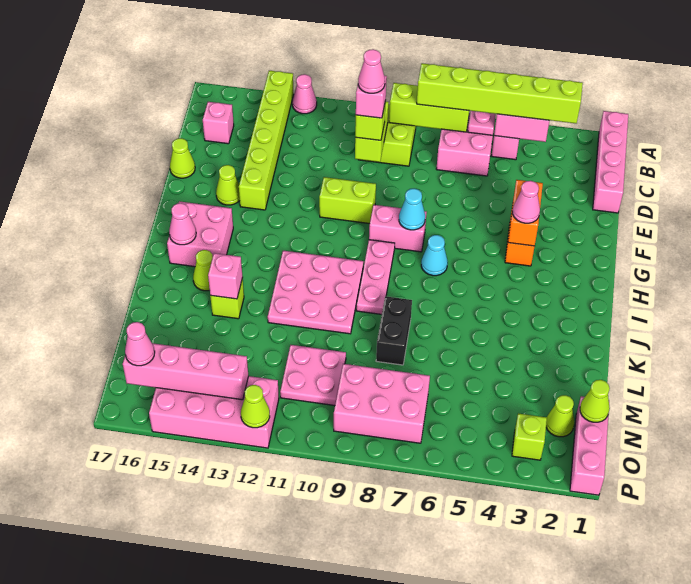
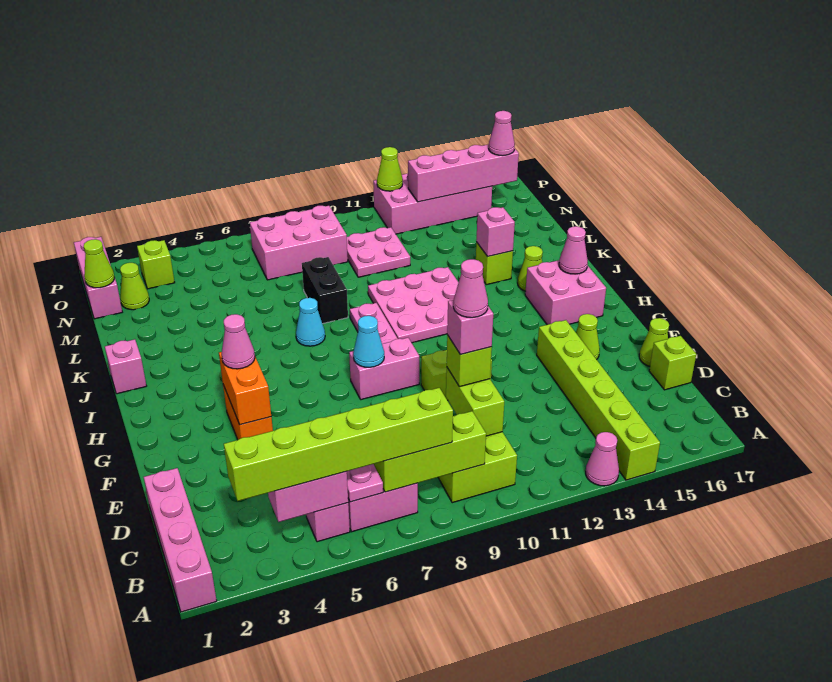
pink brick C16 level 1 -> pink brick J1 level 1
none -> lime brick D17 level 1
cyan cone H7 level 1 -> cyan cone J7 level 1

